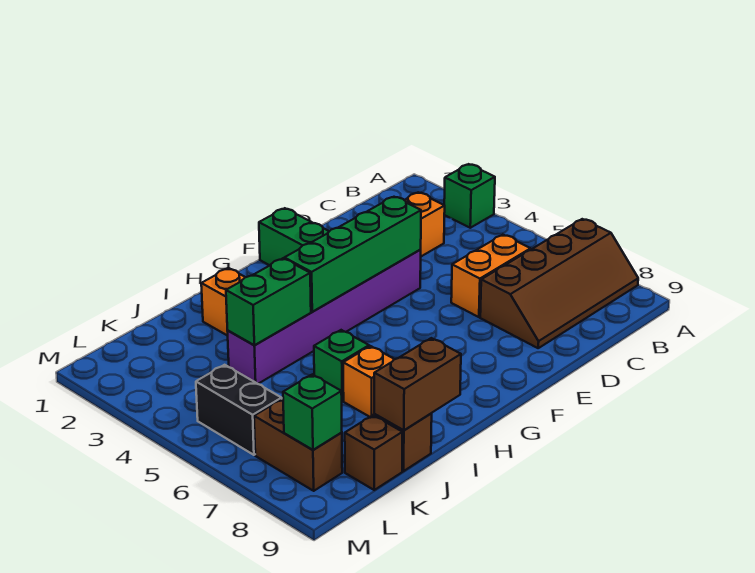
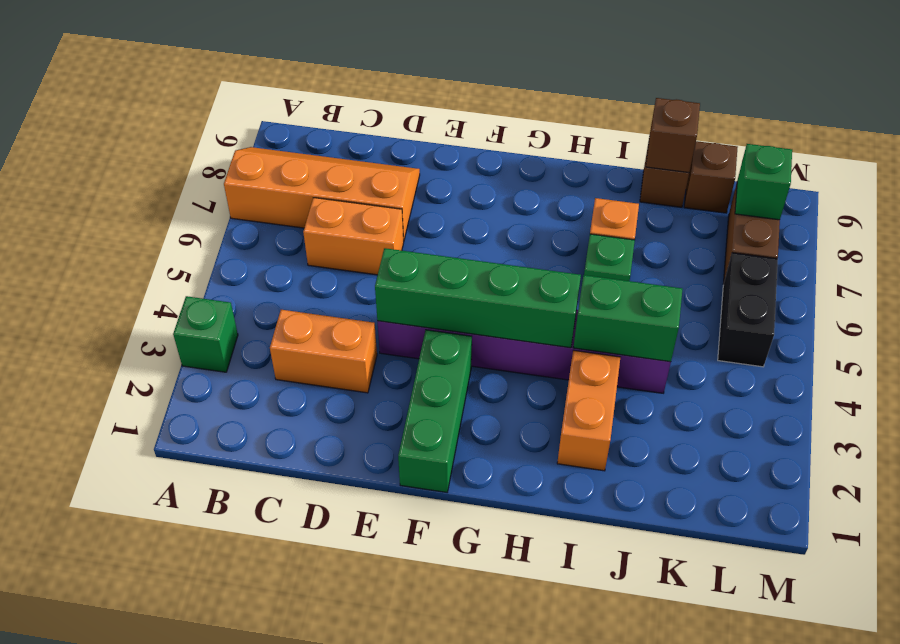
brown slope A7:D8 level 1 top 7 -> orange slope A7:D8 level 1 top 7
brown brick I9:J9 level 2 -> brown brick J9 level 2

